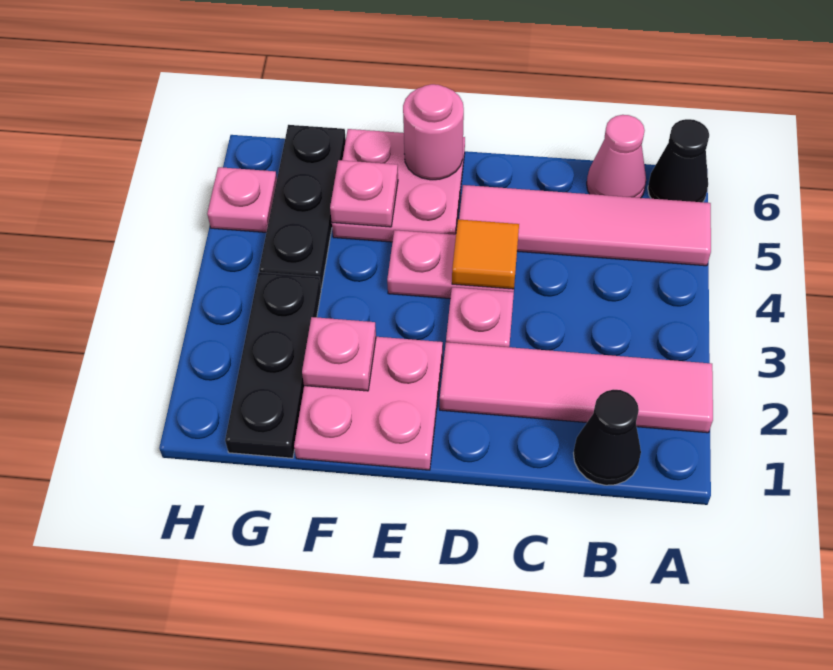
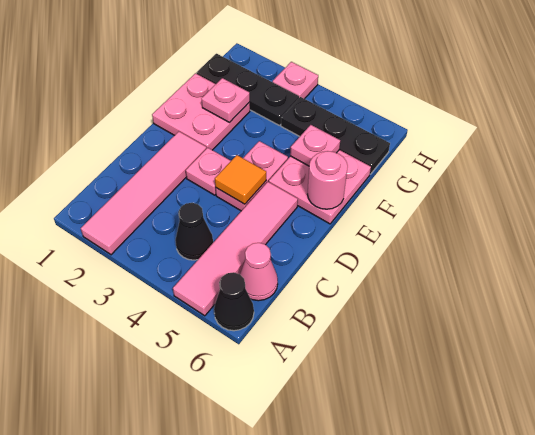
black cone B1 level 1 -> black cone B4 level 1
pink plate H5 level 1 -> pink plate H3 level 1

